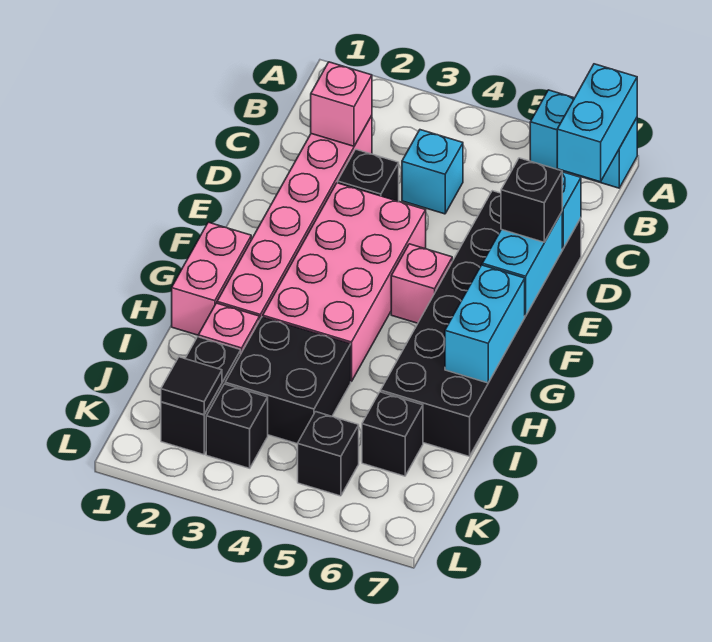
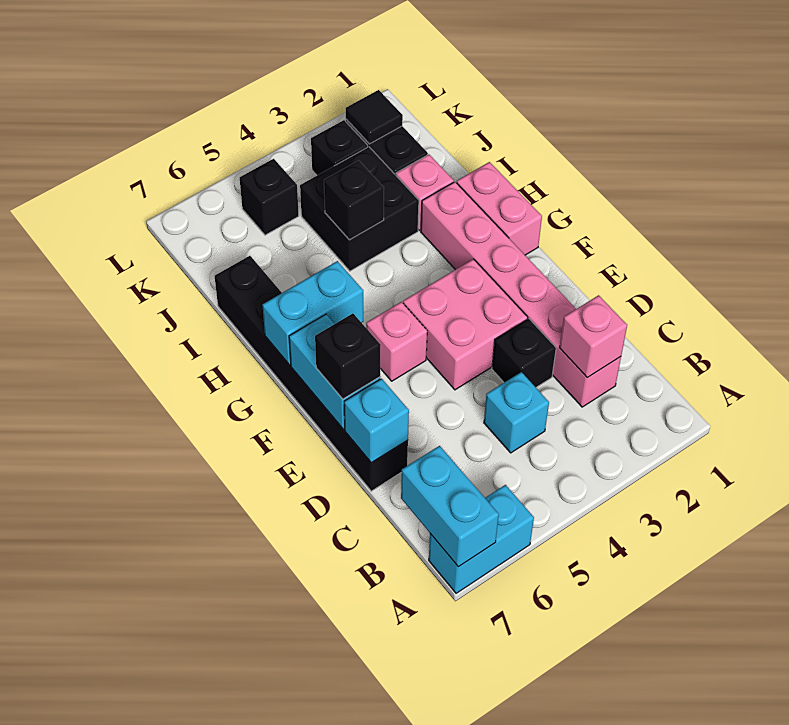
black brick D6:I7 level 1 -> black brick D7:I7 level 1
pink brick E3:H4 level 1 -> pink brick E3:F4 level 1
cyan brick G7:H7 level 2 -> cyan brick G6:G7 level 2
black brick J6 level 1 -> black brick I4 level 2

